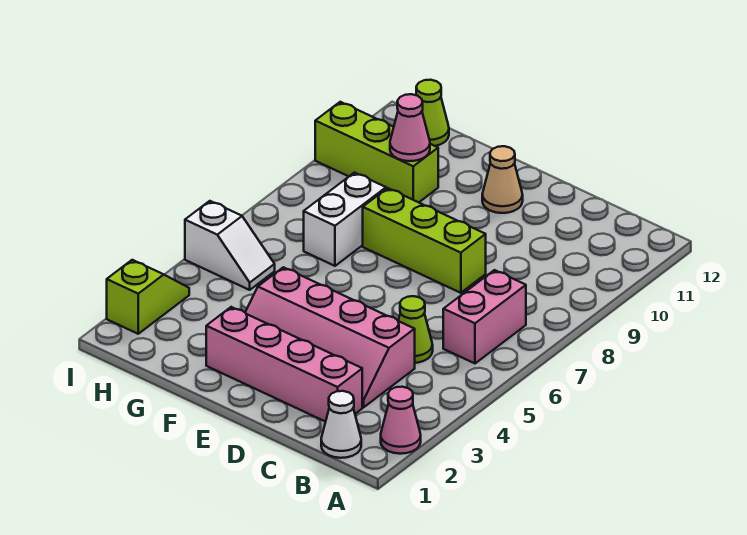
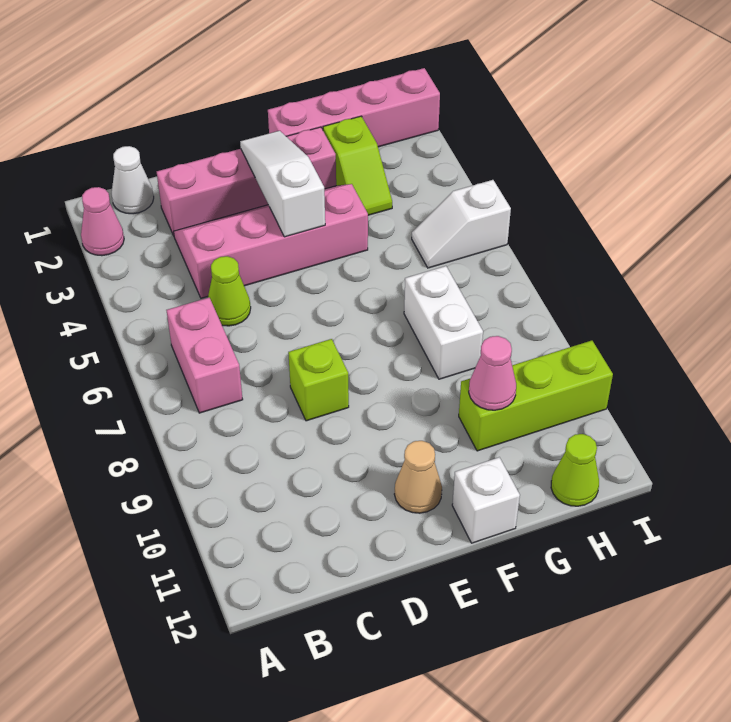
lime brick D8:F8 level 1 -> lime brick D8 level 1
none -> white slope E2:E4 level 2 top 4
none -> pink brick F1:I1 level 1
none -> white brick F12 level 1
lime slope I2:I3 level 1 top 2 -> lime slope G2:G3 level 1 top 2

